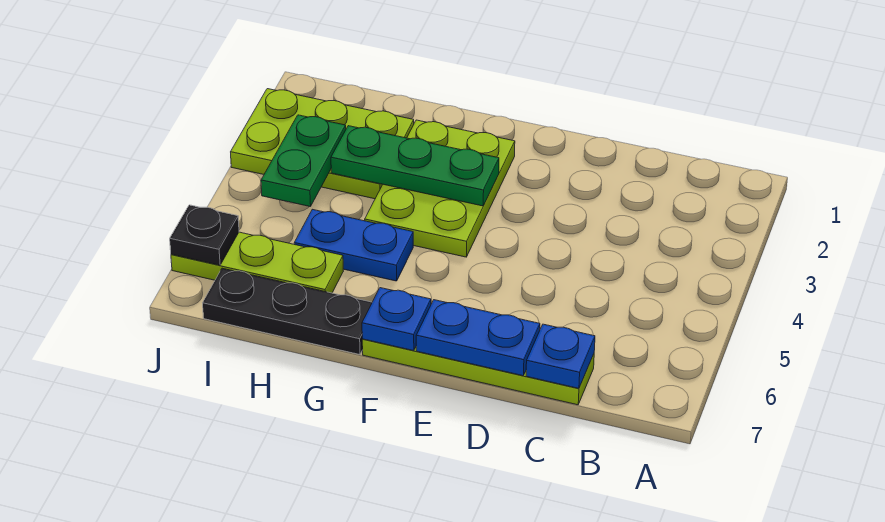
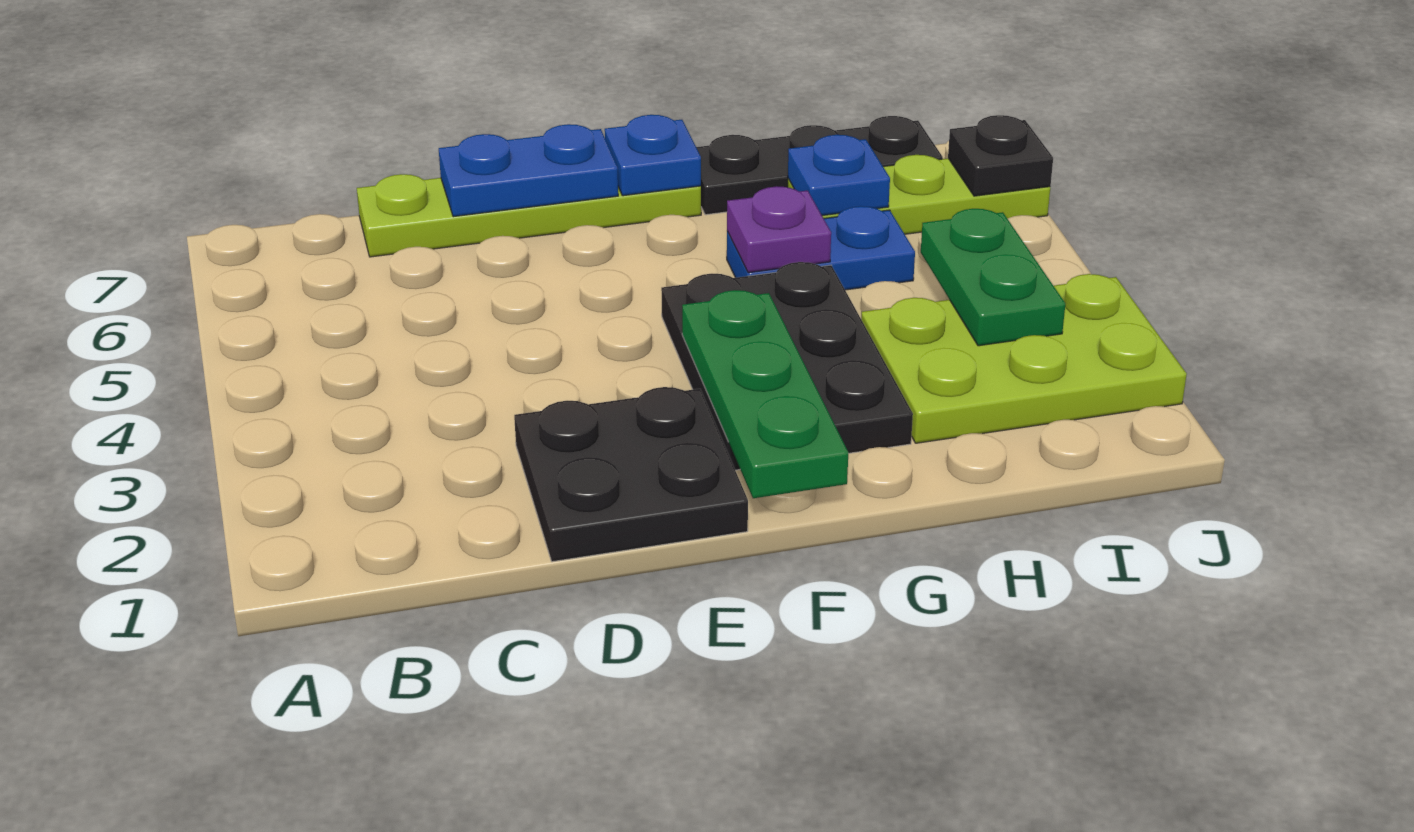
blue plate C7 level 2 -> blue plate H6 level 2
none -> black plate D1:E2 level 1
lime plate F2:G4 level 1 -> black plate F2:G4 level 1
green plate F3:H3 level 2 -> green plate F1:F3 level 2
none -> purple plate G5 level 2

